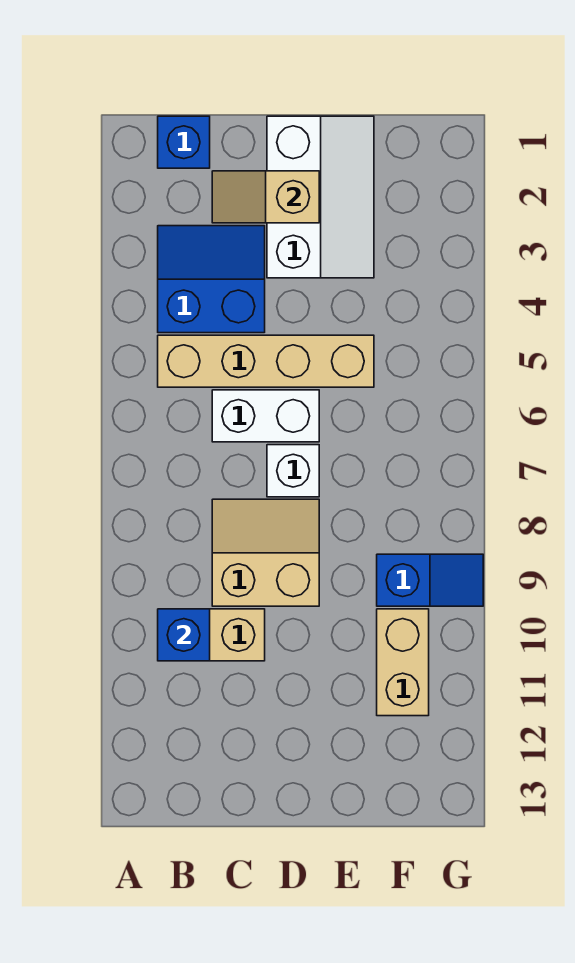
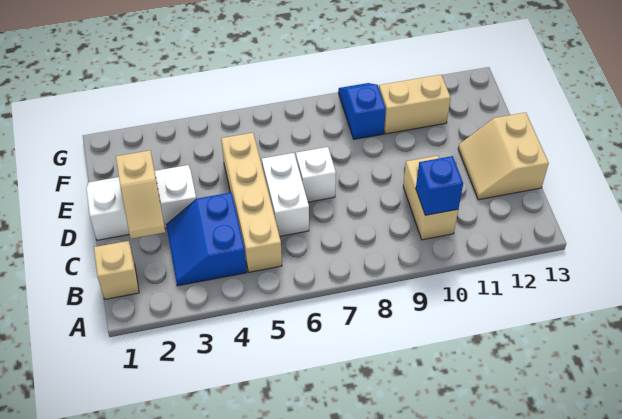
blue brick B1 level 1 -> tan brick B1 level 1
tan slope C8:D9 level 1 top 9 -> tan slope C12:D13 level 1 top 13

